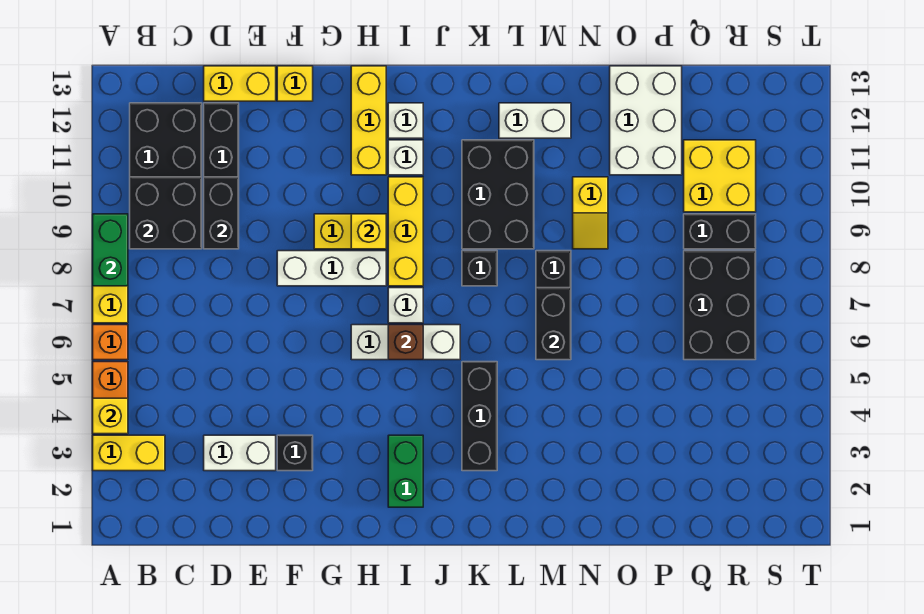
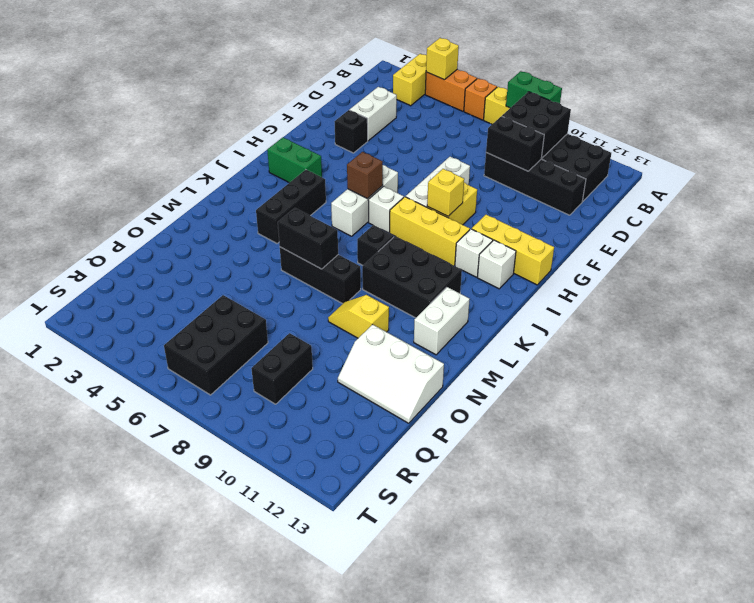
yellow brick D13:E13 level 1 -> none
yellow brick F13 level 1 -> none
black brick K3:K5 level 1 -> black brick J4:L4 level 1
white brick O11:P13 level 1 -> white slope O11:P13 level 1 top O
black brick Q6:R8 level 1 -> black brick Q6:S7 level 1
yellow brick Q10:R11 level 1 -> none

